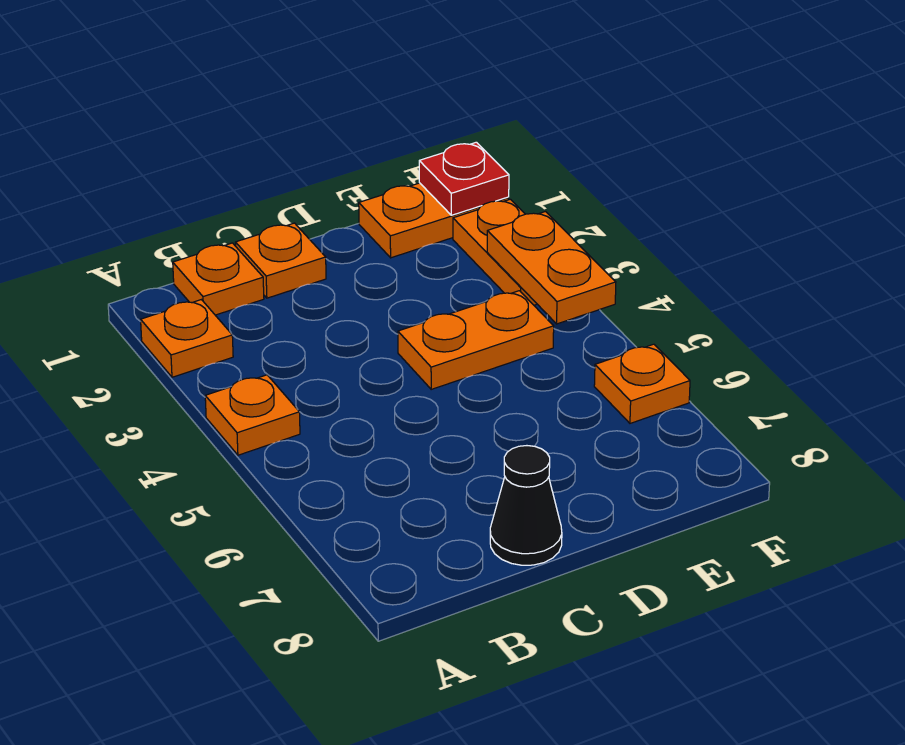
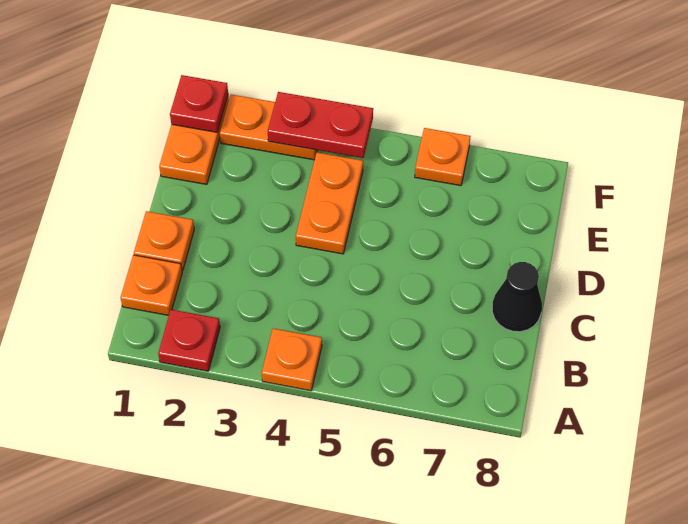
orange plate A2 level 1 -> red plate A2 level 1
orange plate F3:F4 level 2 -> red plate F3:F4 level 2

